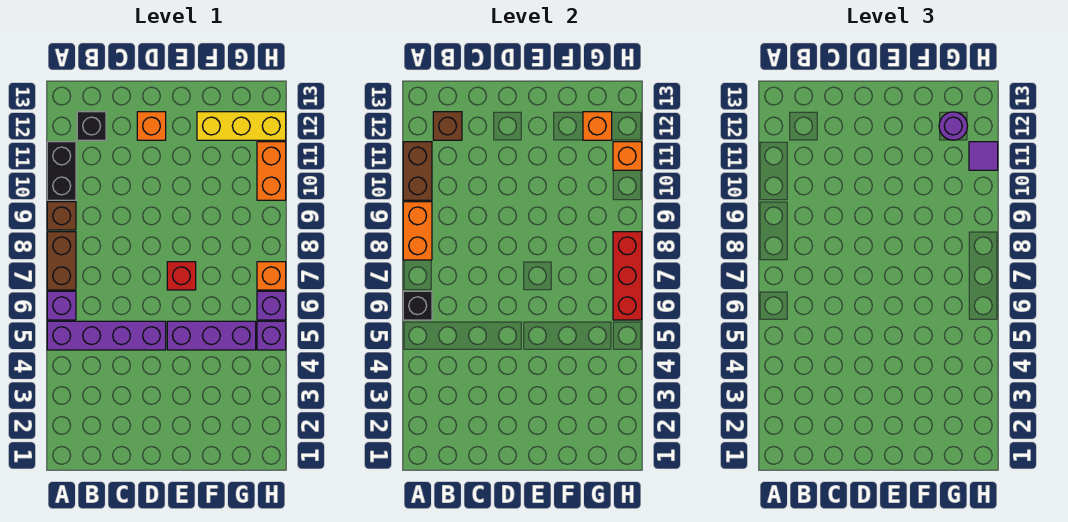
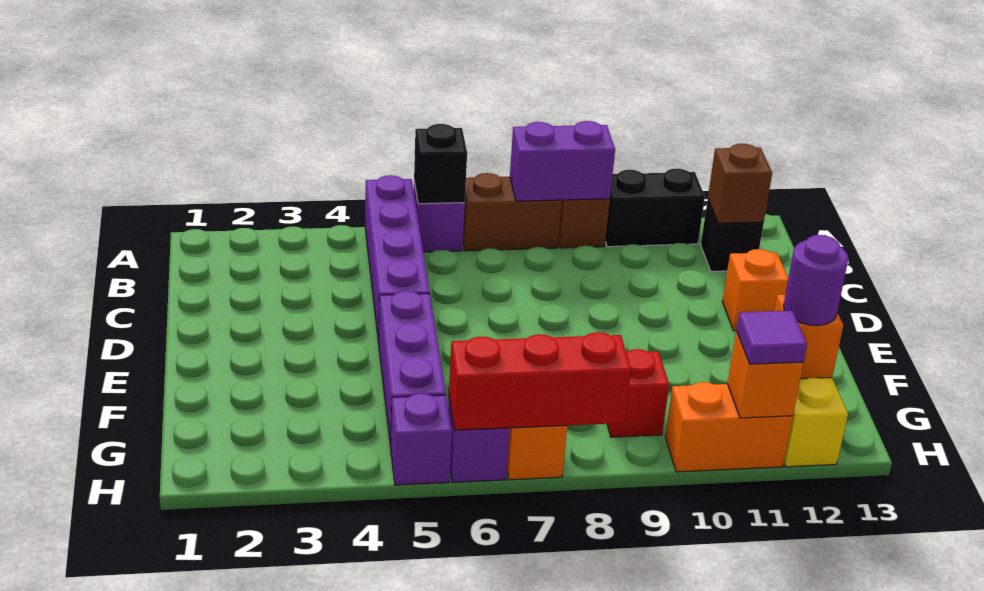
orange brick A8:A9 level 2 -> purple brick A8:A9 level 2
brown brick A10:A11 level 2 -> none
red brick E7 level 1 -> red brick G9 level 1

